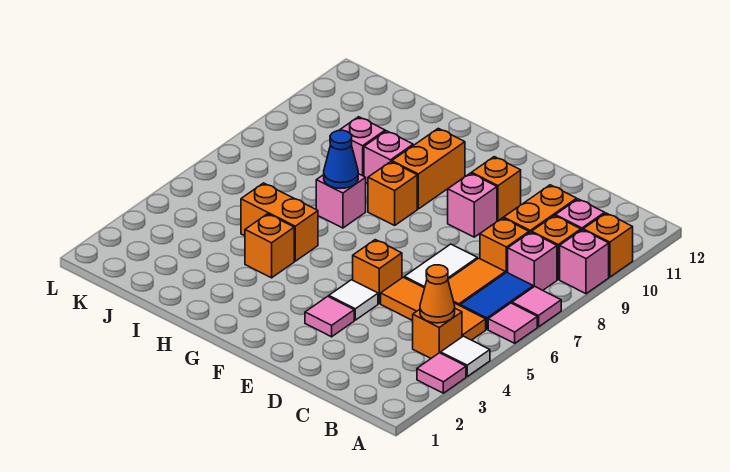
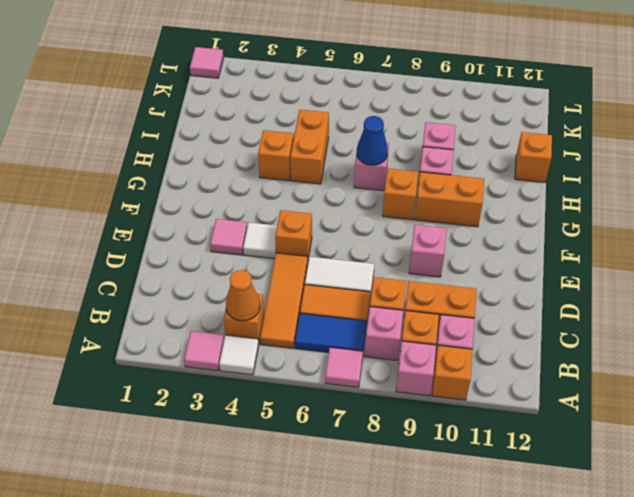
pink tile A6 level 1 -> pink tile L1 level 1
orange brick E10 level 1 -> orange brick I12 level 1

